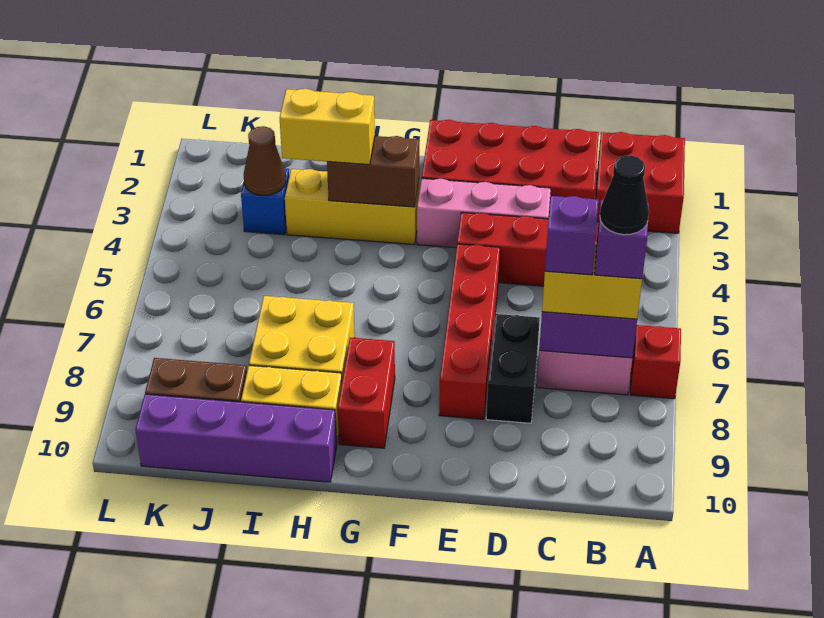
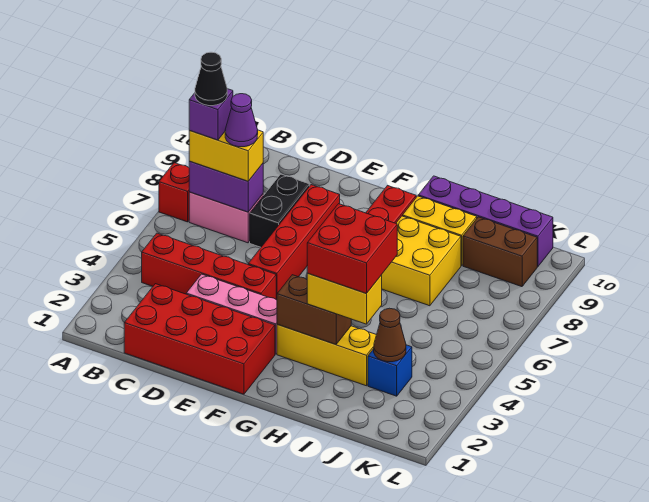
red brick A1:B2 level 1 -> red brick H3:I4 level 4
purple brick C7 level 4 -> purple cone C7 level 4

